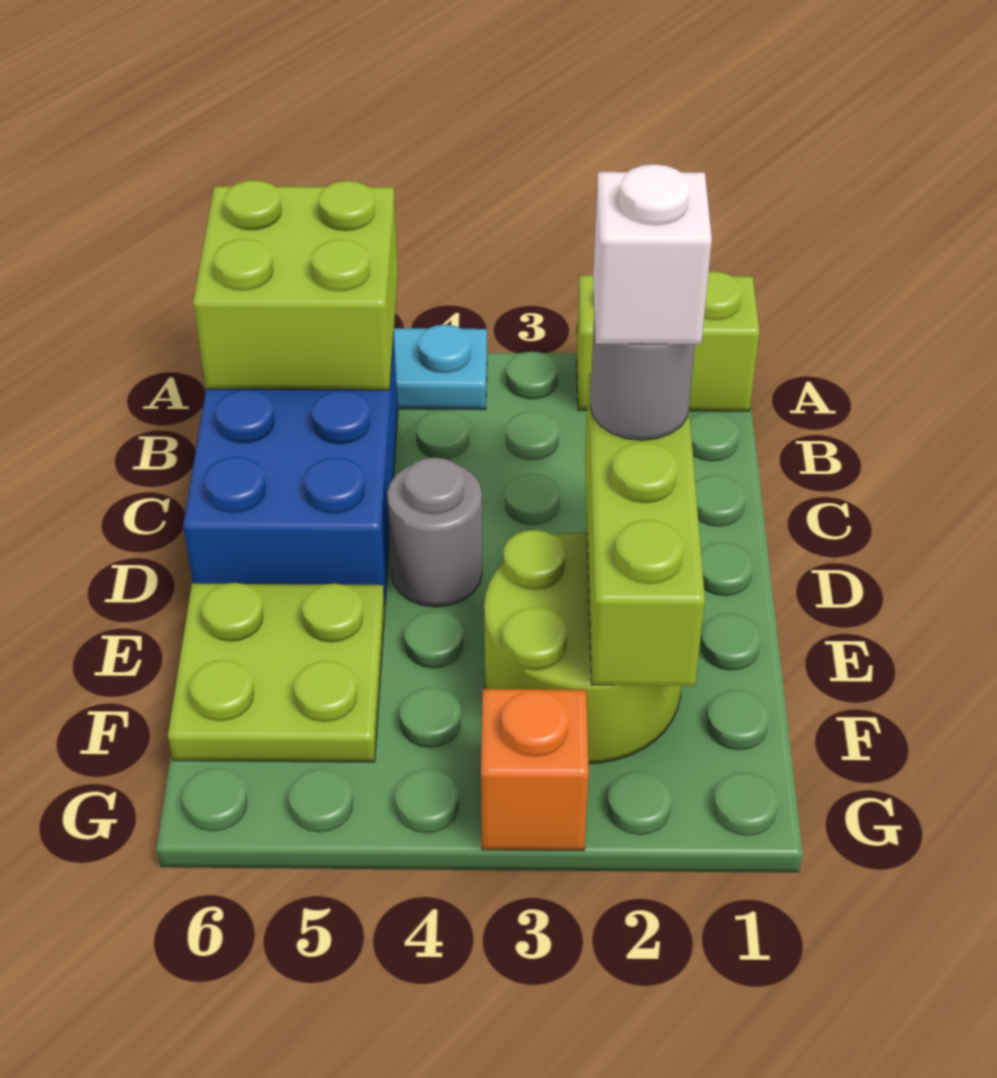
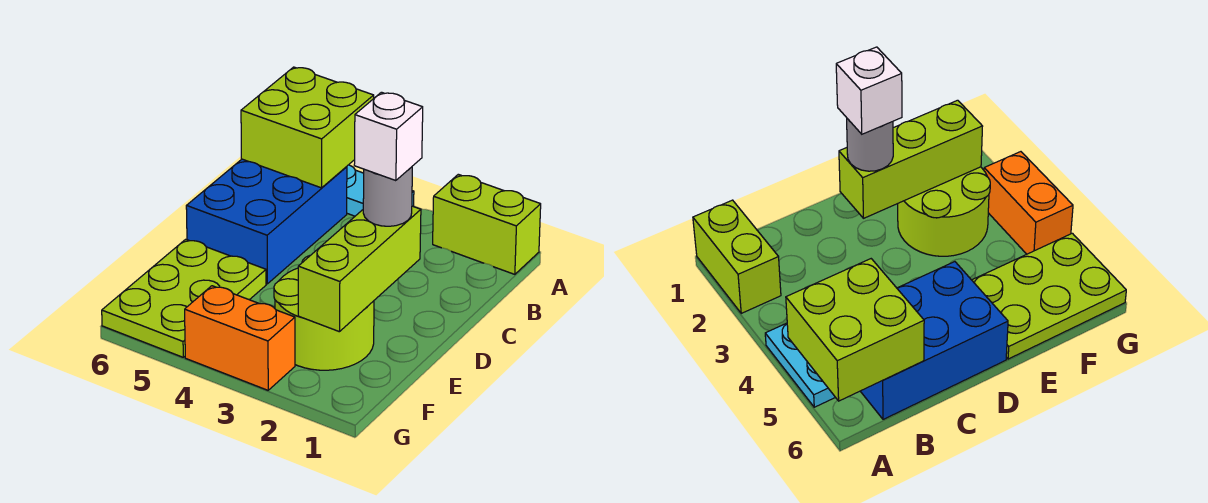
grey round brick D4 level 1 -> none
lime plate E5:F6 level 1 -> lime plate E5:G6 level 1
orange brick G3 level 1 -> orange brick G3:G4 level 1

